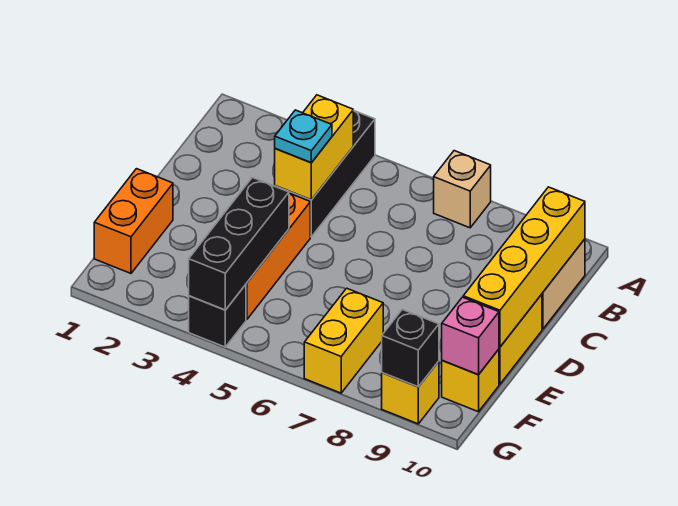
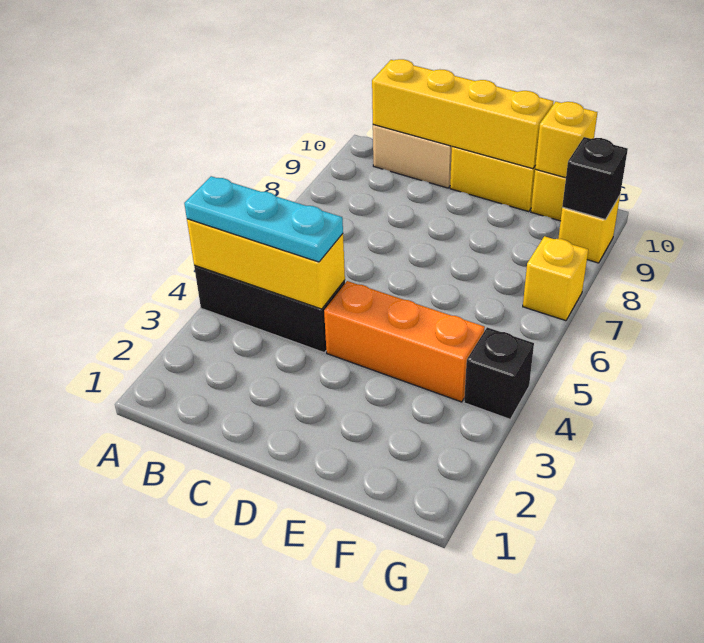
tan brick A7 level 1 -> none
yellow brick B4:C4 level 2 -> yellow brick A4:C4 level 2
cyan plate C4 level 3 -> cyan plate A4:C4 level 3
orange brick E1:F1 level 1 -> none
black brick E4:G4 level 2 -> none
yellow brick F7:G7 level 1 -> yellow brick G7 level 1
pink brick F10 level 2 -> yellow brick F10 level 2

